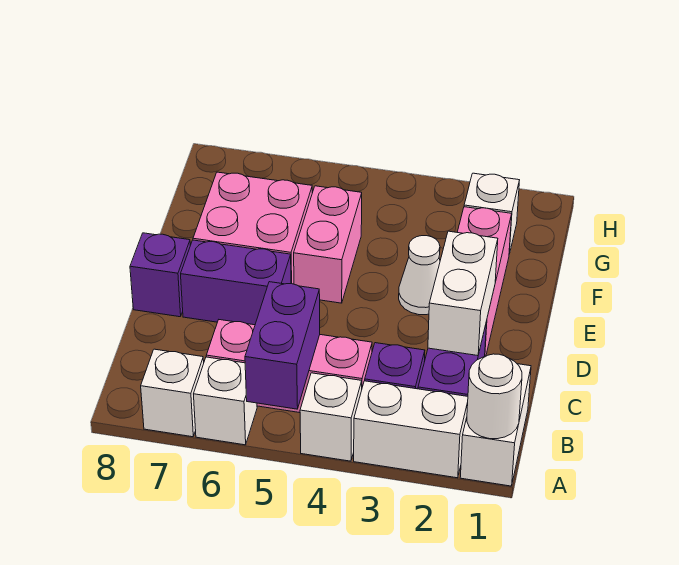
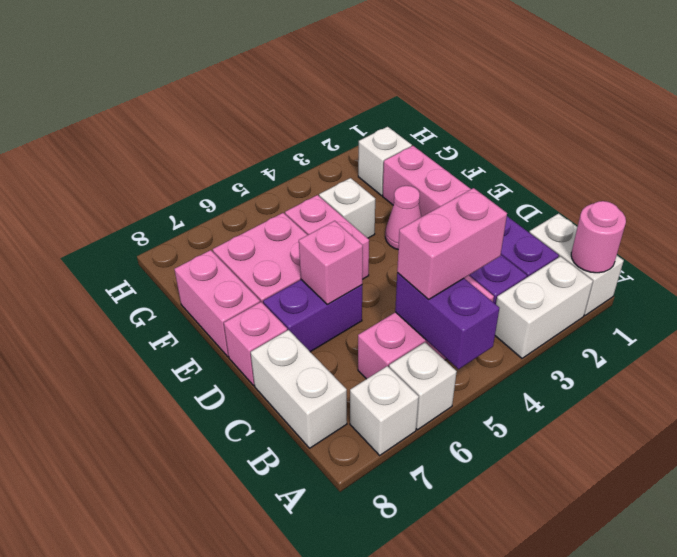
white round brick A1 level 2 -> pink round brick A1 level 2
white brick A4 level 1 -> white brick F4 level 1
none -> pink brick B4:B5 level 3
white brick C2:D2 level 2 -> white brick B8:C8 level 1
none -> pink brick D6 level 2
purple brick D8 level 1 -> pink brick D8 level 1
white cone E3 level 1 -> pink cone E3 level 1
none -> pink brick E8:F8 level 1

